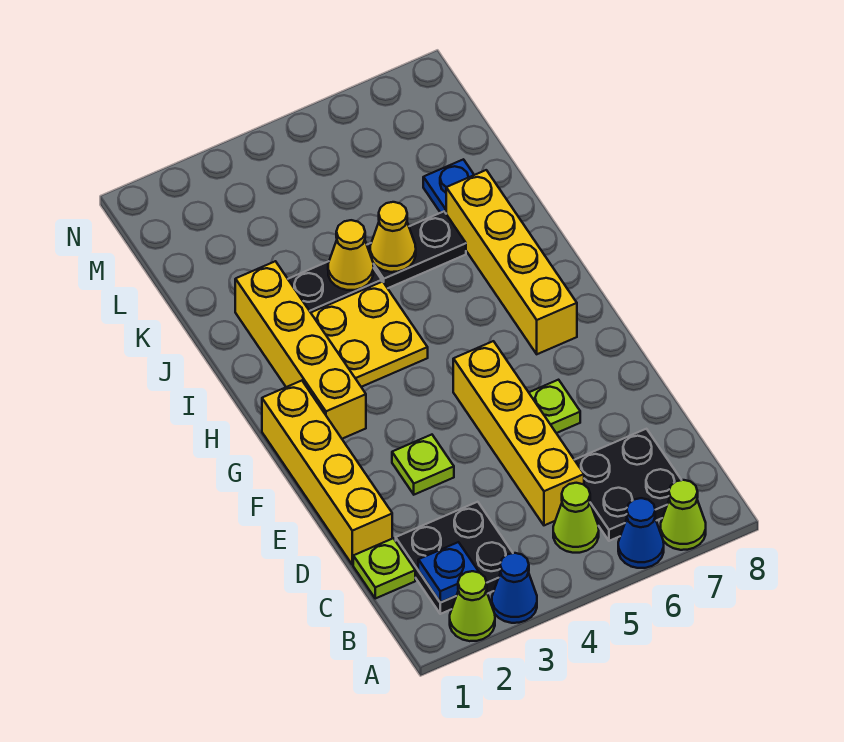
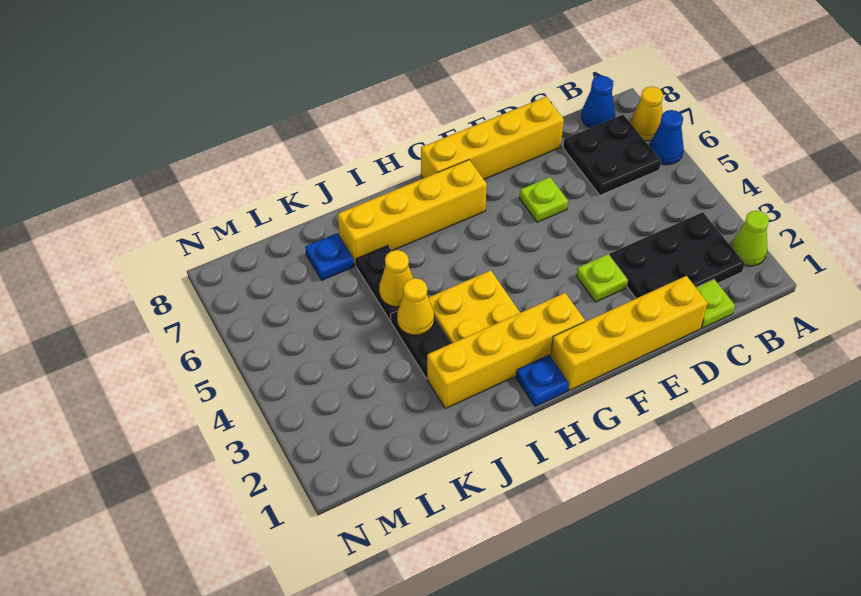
blue cone A3 level 1 -> blue cone B8 level 1
lime cone A7 level 1 -> yellow cone A7 level 1
black plate B2:C3 level 1 -> black plate B2:D3 level 1
blue plate B2 level 2 -> blue plate H1 level 1
lime cone B5 level 1 -> none
yellow brick C5:F5 level 1 -> yellow brick D8:G8 level 1

